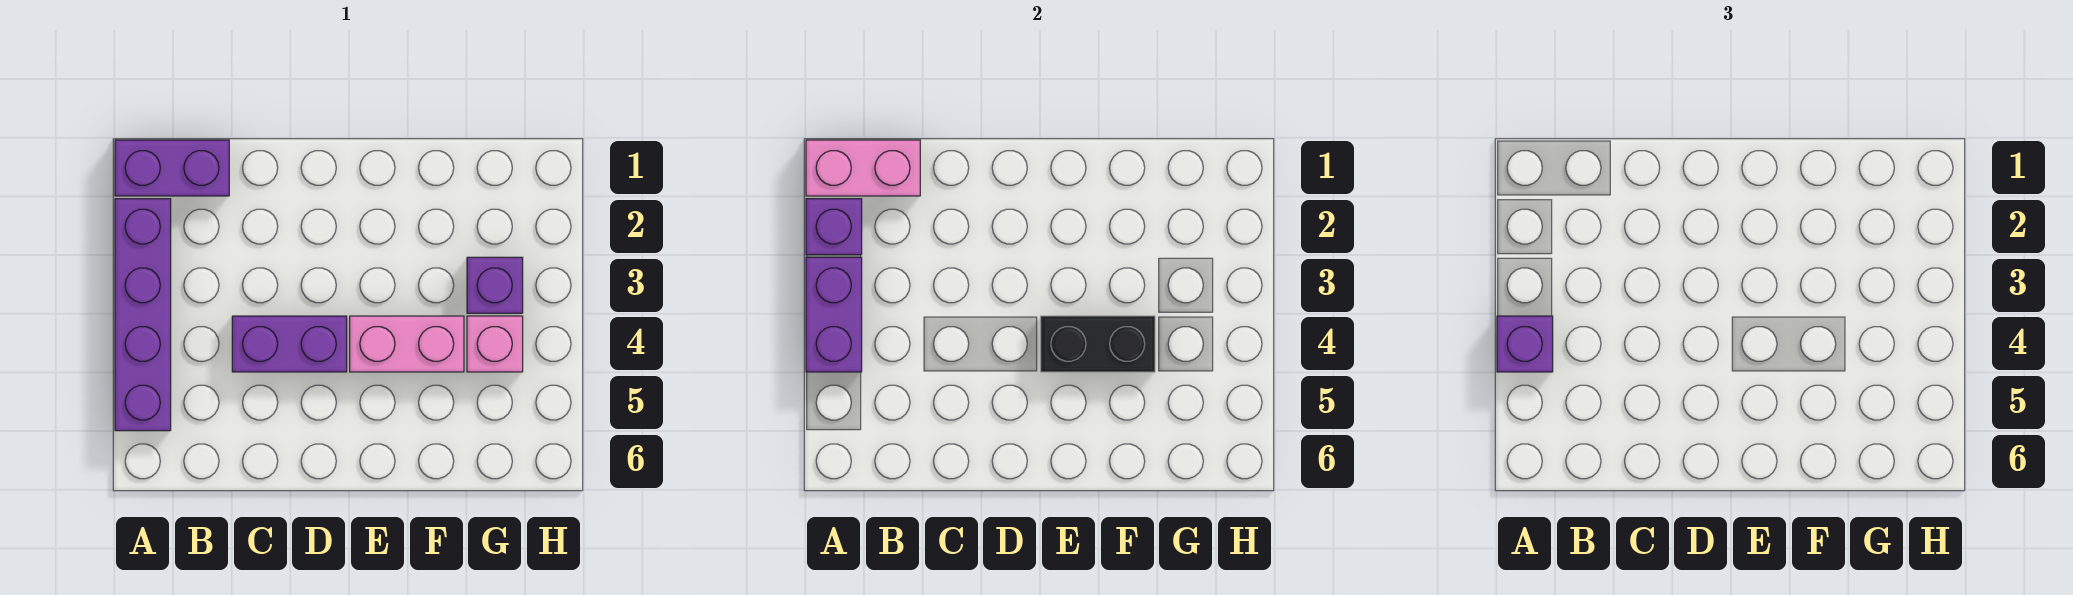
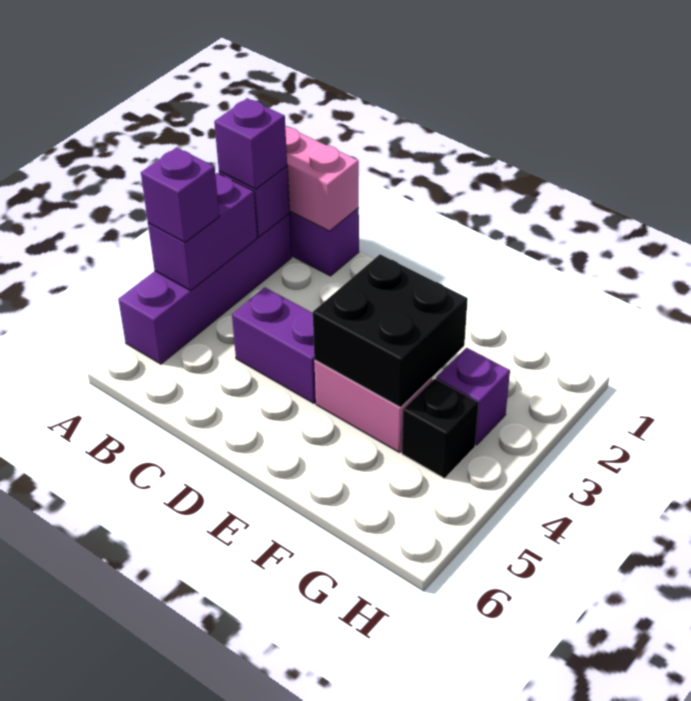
none -> purple brick A2 level 3
black brick E4:F4 level 2 -> black brick E3:F4 level 2
pink brick G4 level 1 -> black brick G4 level 1

